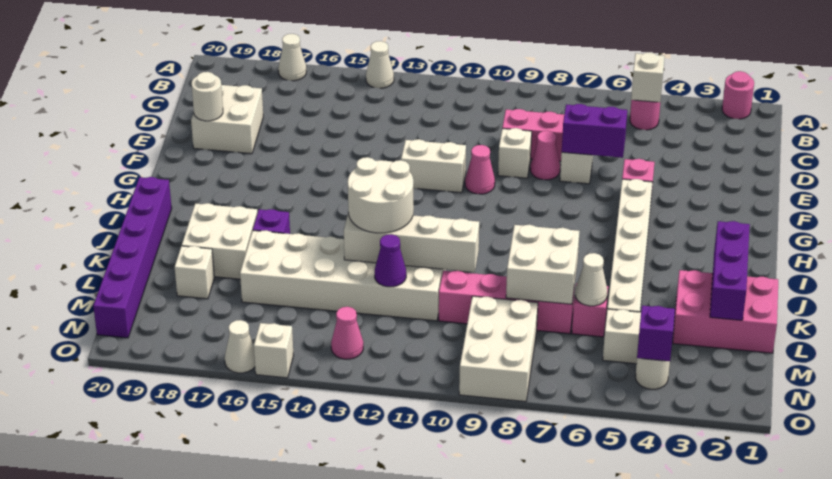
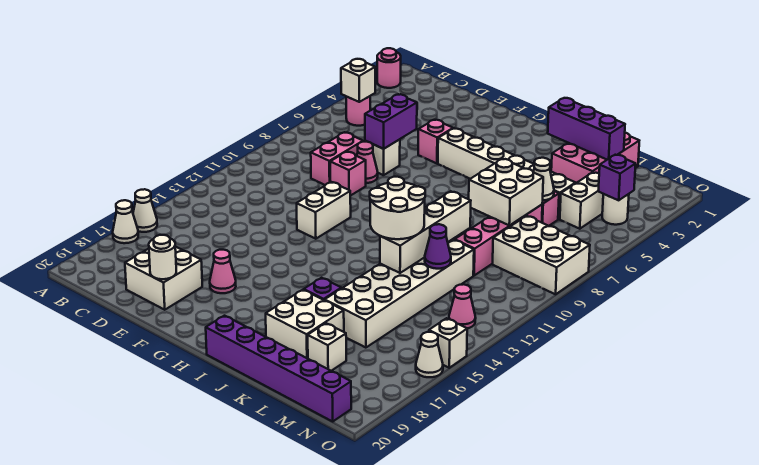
white cone A14 level 1 -> white cone A16 level 1
white brick E9 level 1 -> pink brick E9 level 1
pink cone F10 level 1 -> pink cone F17 level 1

